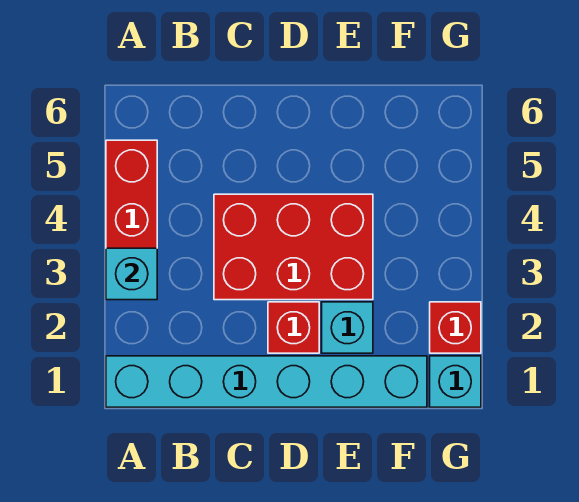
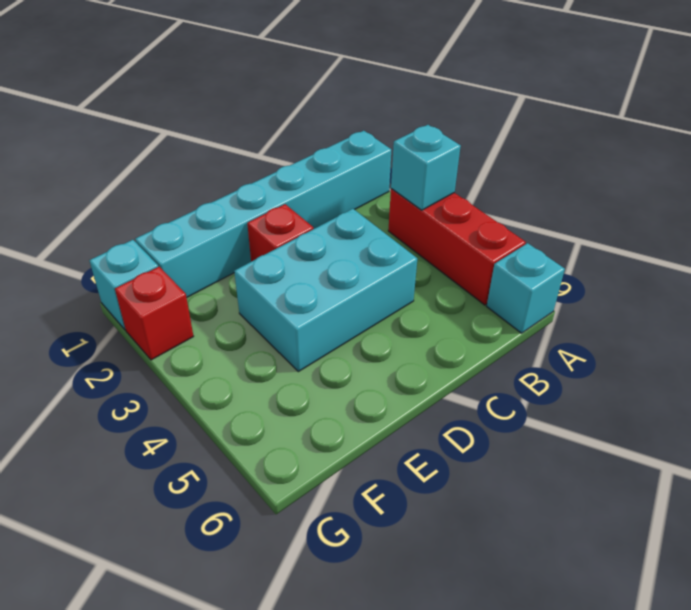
red brick C3:E4 level 1 -> cyan brick C3:E4 level 1
cyan brick E2 level 1 -> cyan brick A6 level 1

